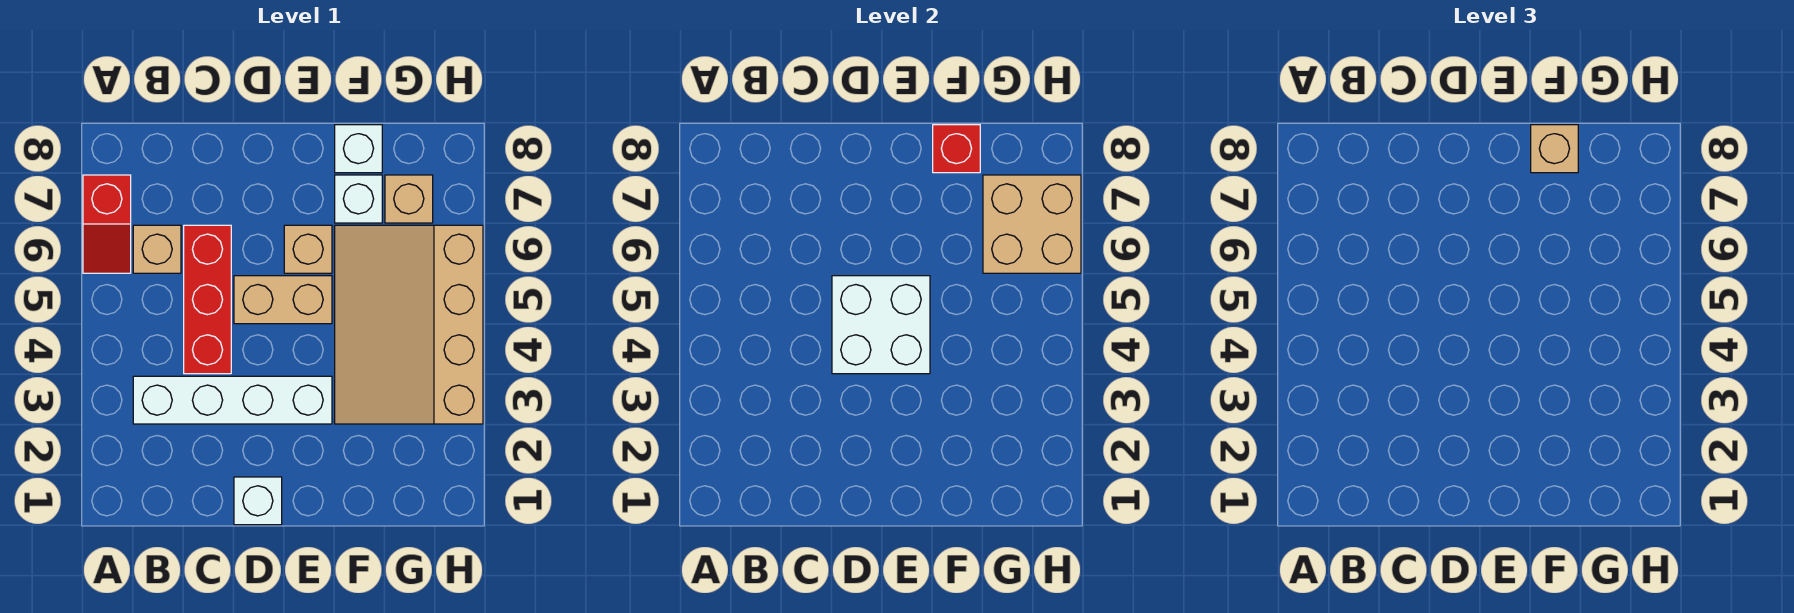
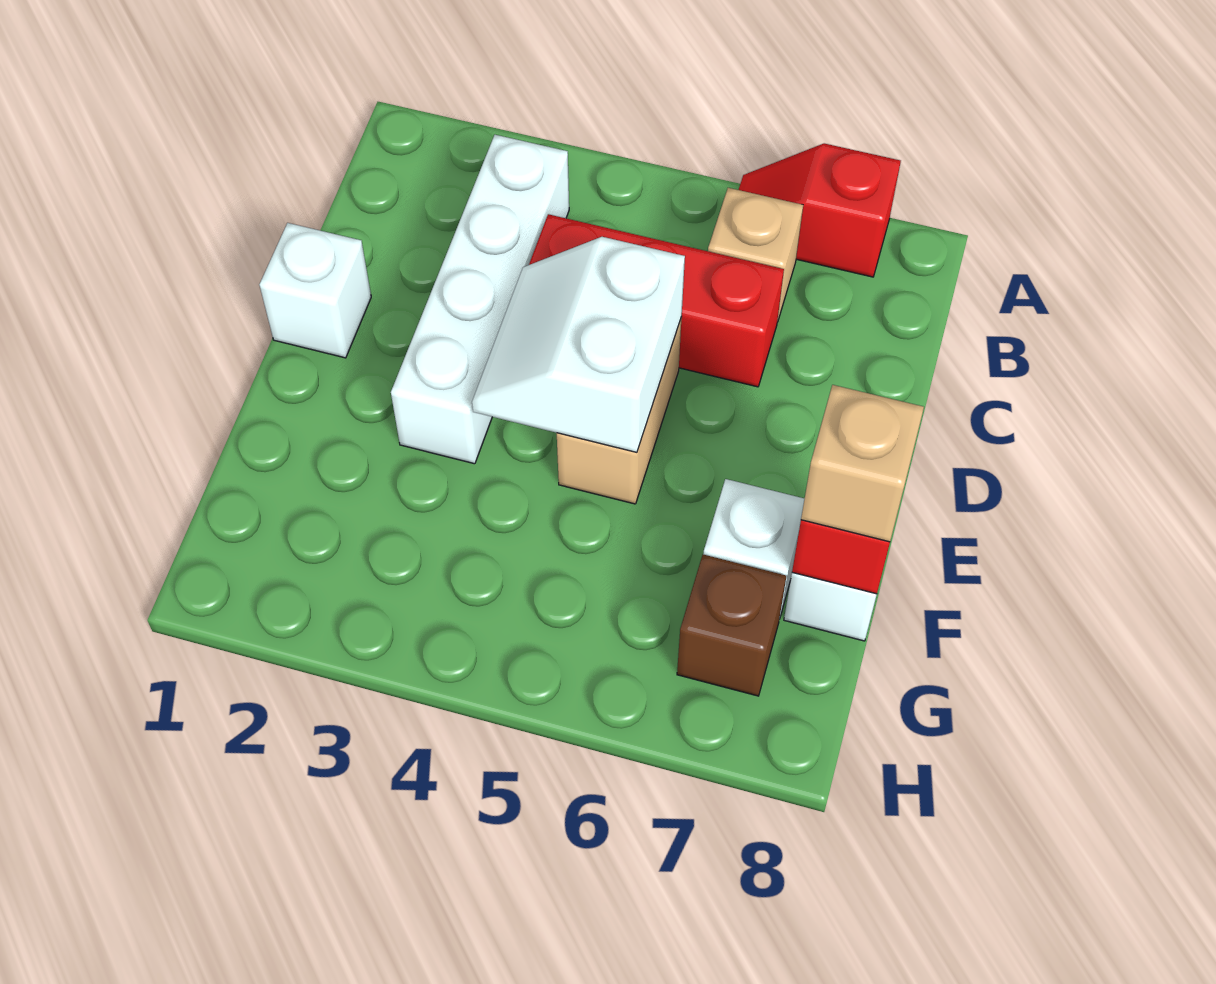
white brick D4:E5 level 2 -> white slope D4:E5 level 2 top 5
tan brick E6 level 1 -> none
tan slope F3:H6 level 1 top H -> none
tan brick G6:H7 level 2 -> none
tan brick G7 level 1 -> brown brick G7 level 1

